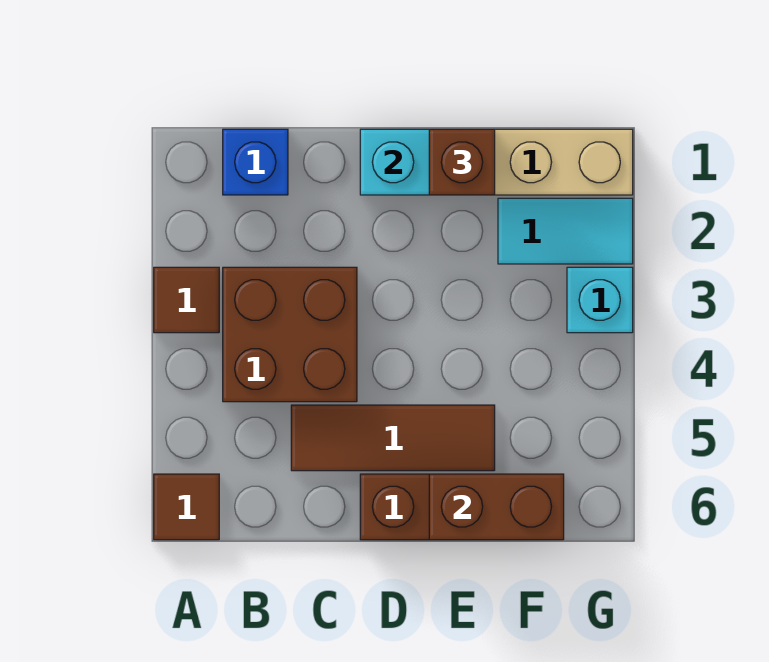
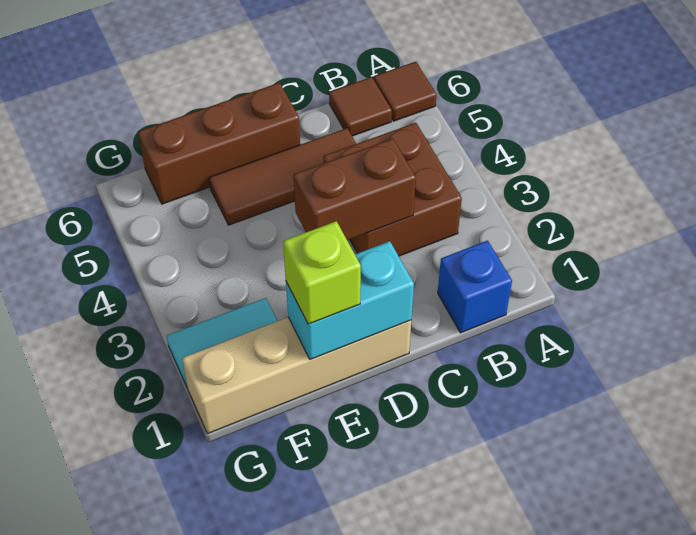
brown tile A3 level 1 -> brown tile B6 level 1
brown brick E1 level 3 -> lime brick E1 level 3
brown brick E6:F6 level 2 -> brown brick C3:D3 level 2
cyan brick G3 level 1 -> none

